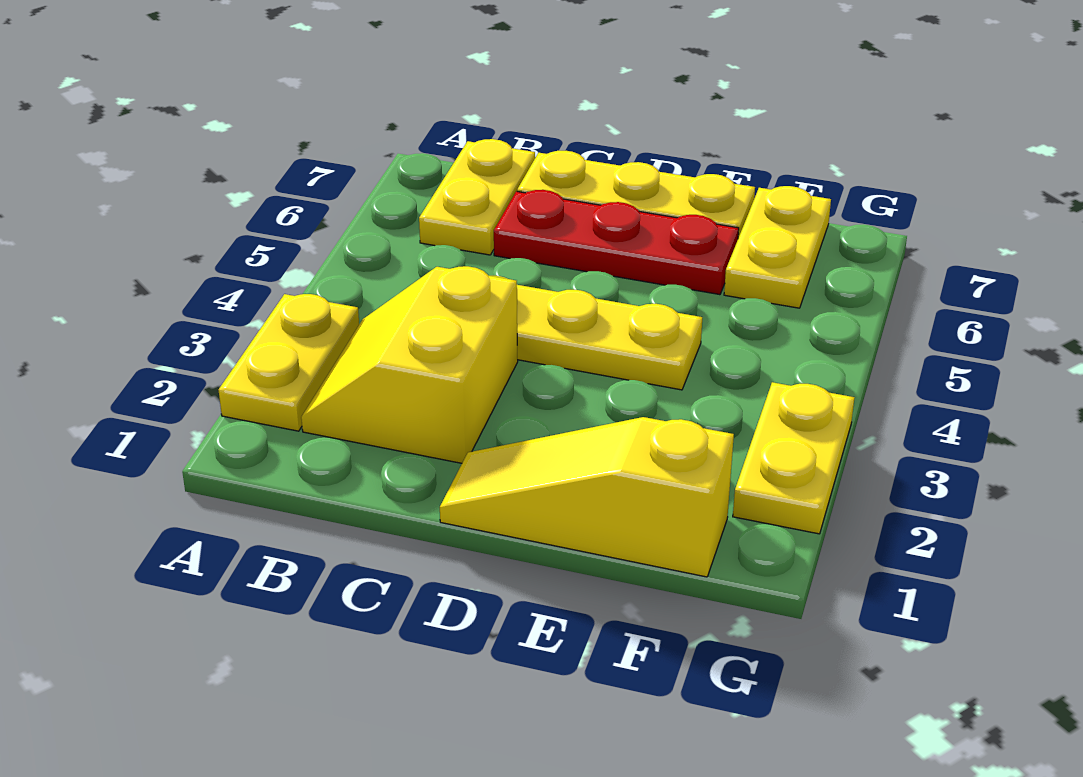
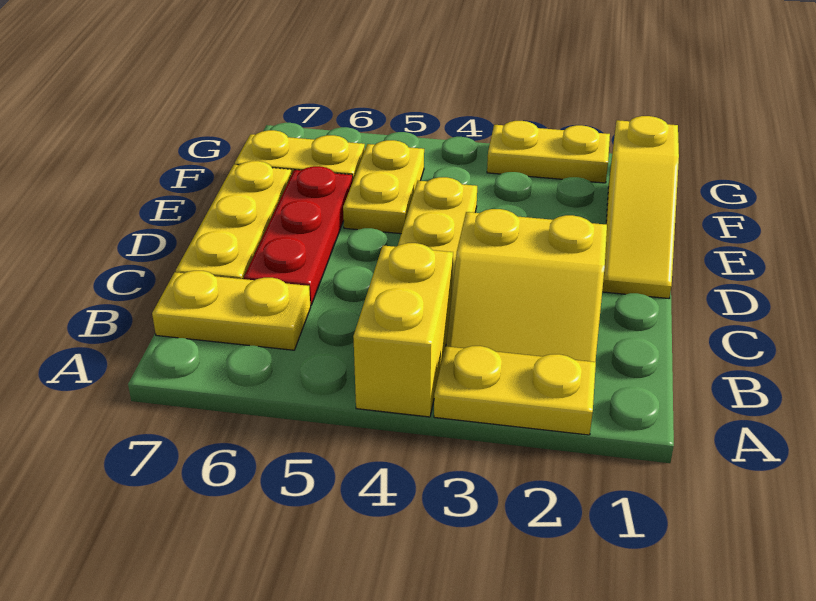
none -> yellow brick A4:B4 level 1
none -> yellow plate E5:F5 level 1

